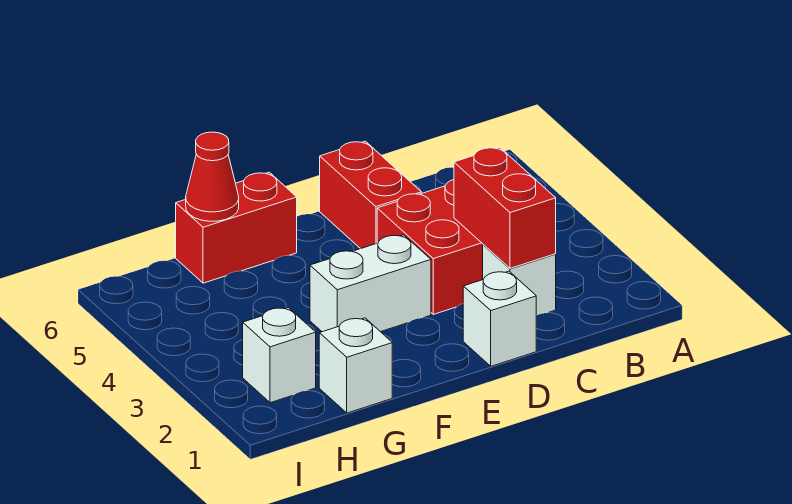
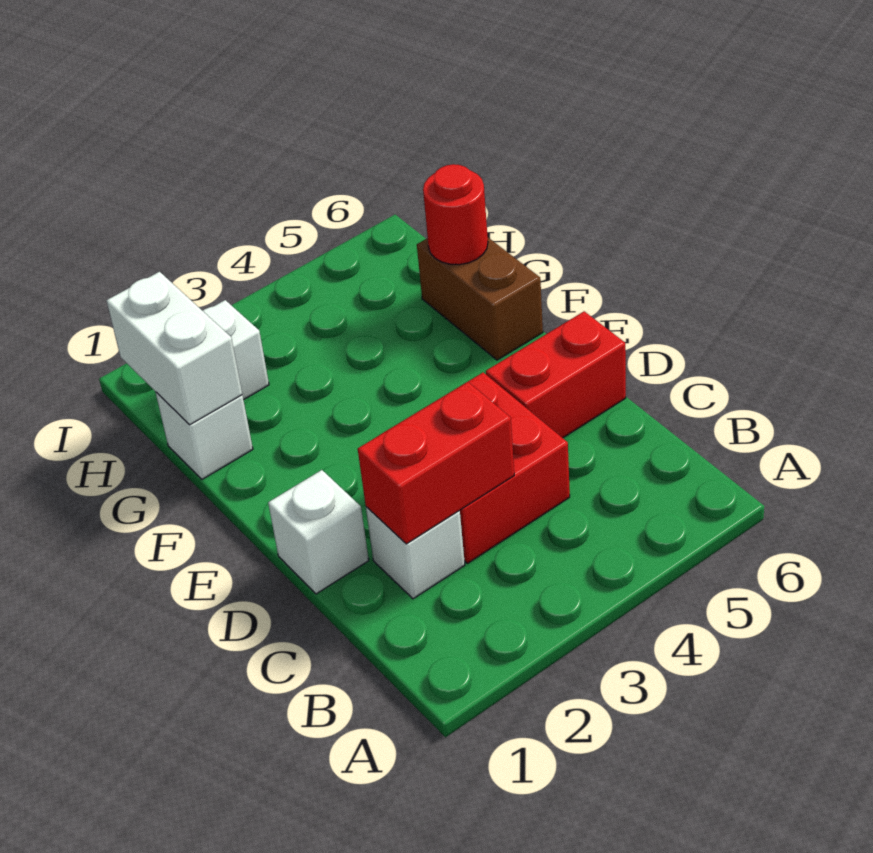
white brick E3:F3 level 1 -> white brick G1:H1 level 2
red brick F6:G6 level 1 -> brown brick F6:G6 level 1
red cone G6 level 2 -> red round brick G6 level 2

